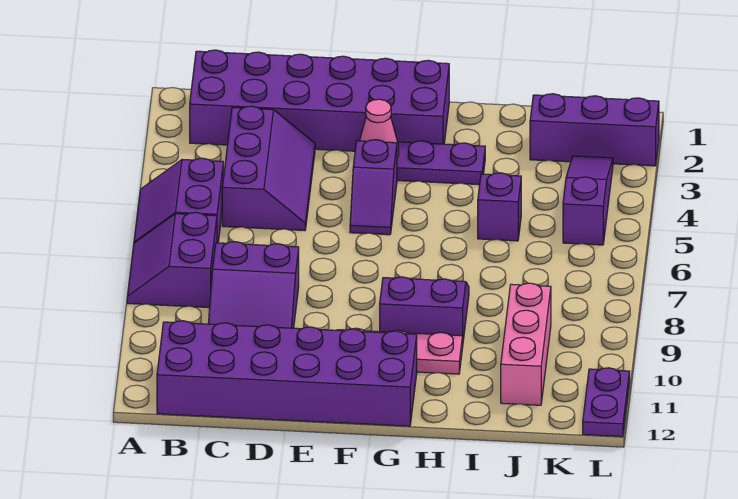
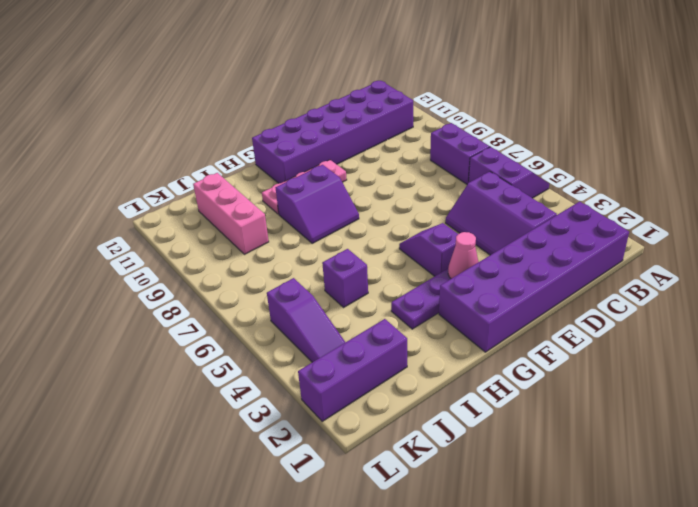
purple slope C8:D10 level 1 top 8 -> none
purple plate L11:L12 level 1 -> none

